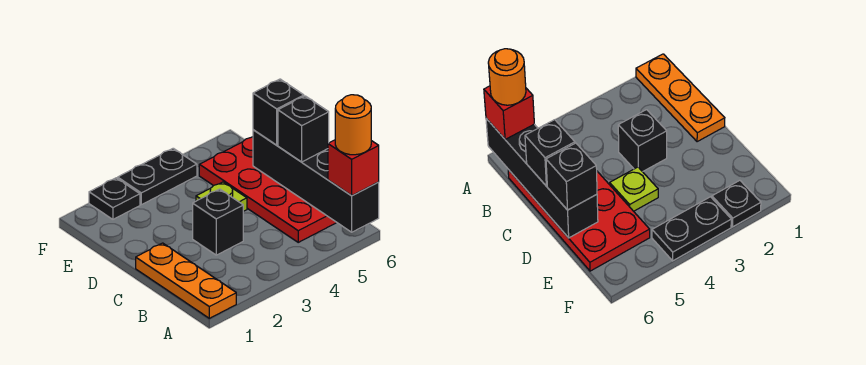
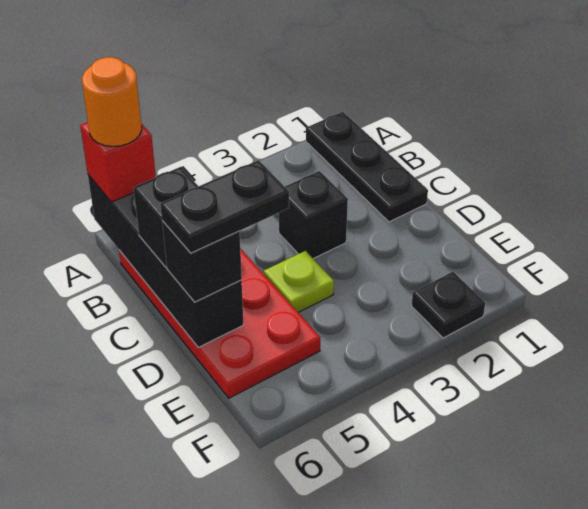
orange plate A1:C1 level 1 -> black plate A1:C1 level 1
black plate F3:F4 level 1 -> black plate D5:D6 level 4

